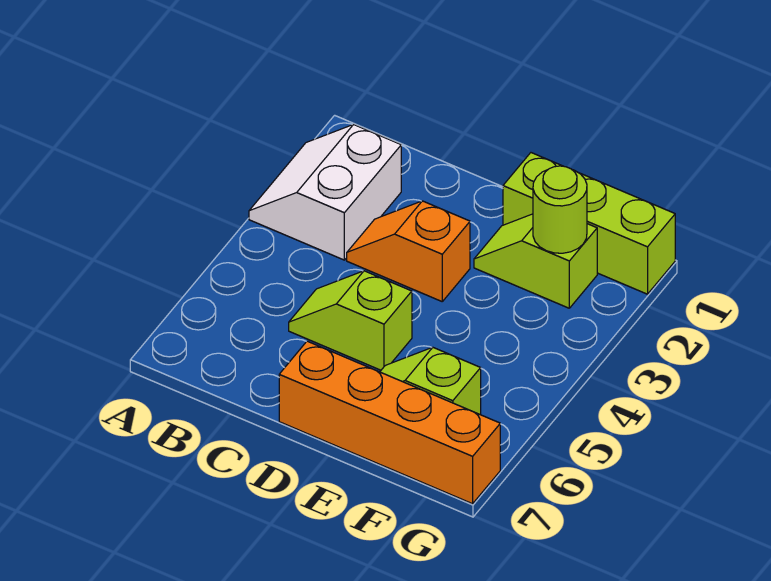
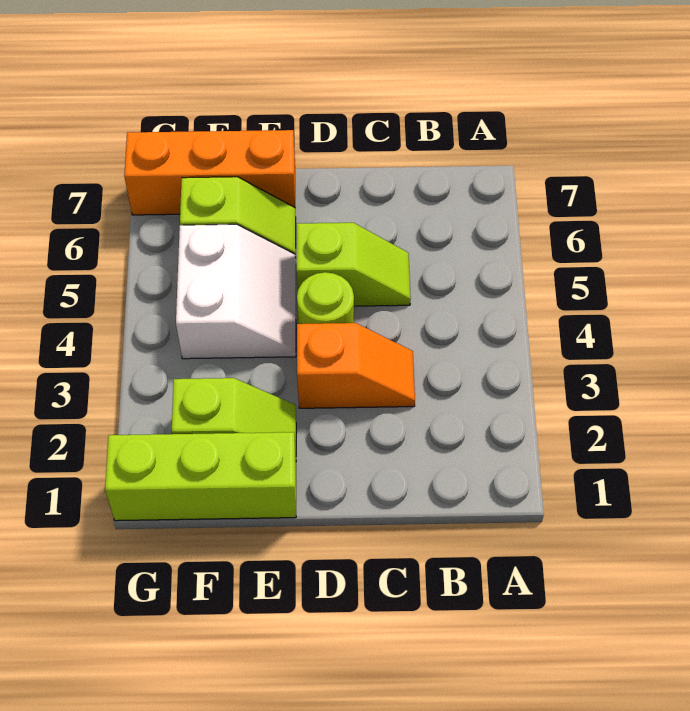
white slope A2:B3 level 1 top B -> white slope E4:F5 level 1 top F
orange brick D7:G7 level 1 -> orange brick E7:G7 level 1
lime round brick F2 level 2 -> lime round brick D4 level 1

